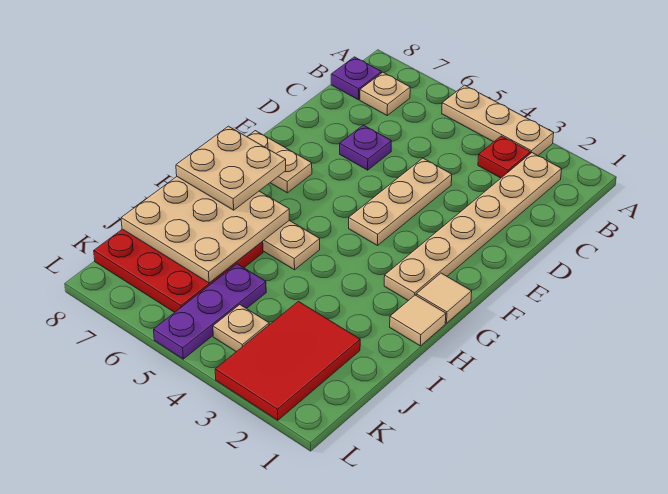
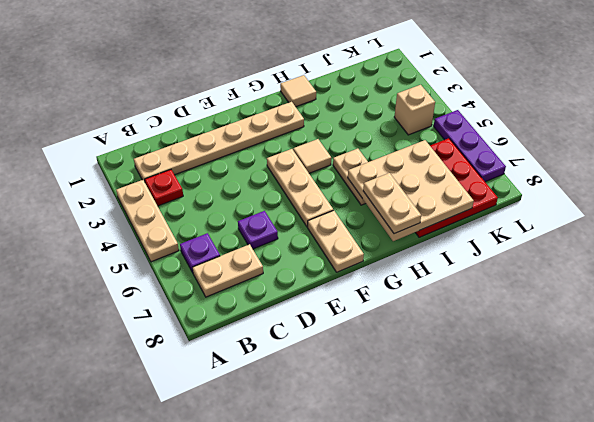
tan plate B7 level 1 -> tan plate B7:C7 level 1
purple plate B8 level 1 -> purple plate B6 level 1
tan plate D4:F4 level 1 -> tan plate F4:F6 level 1
tan tile G1 level 1 -> tan tile G4 level 1
tan plate G7:H8 level 3 -> tan plate H7:H8 level 3
red tile J2:L3 level 1 -> none
purple plate J5:L5 level 1 -> purple plate L5:L7 level 1
tan plate K4 level 1 -> tan brick K4 level 1

